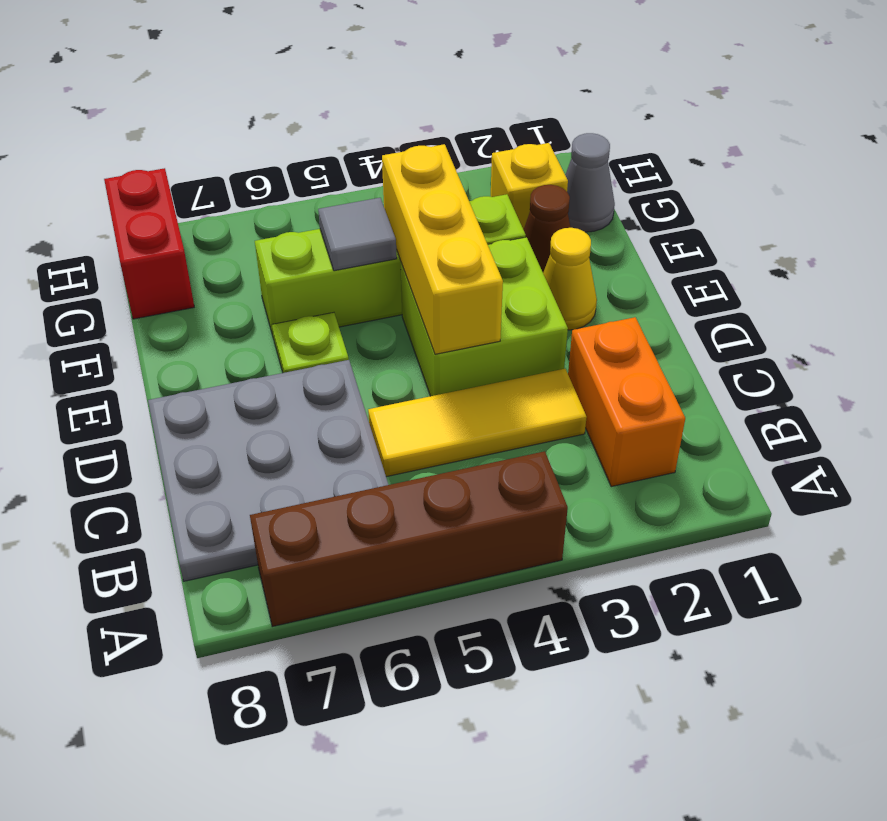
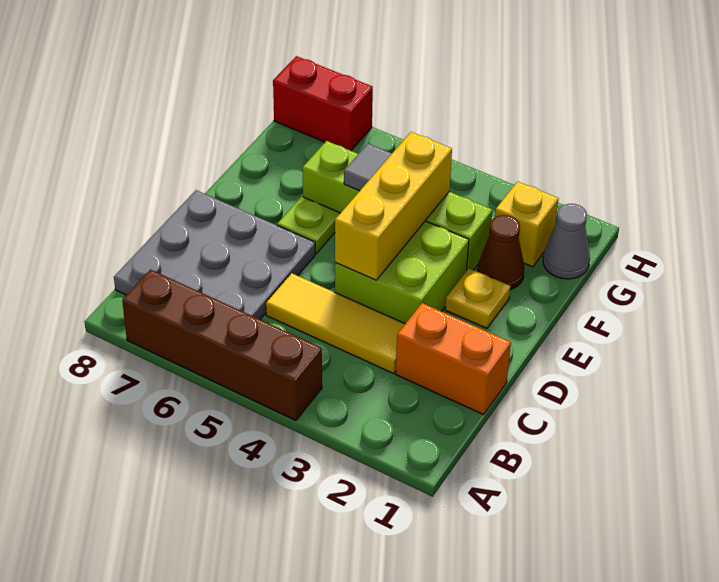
orange brick B2:C2 level 1 -> orange brick C1:C2 level 1
yellow cone E2 level 1 -> yellow plate E2 level 1
red brick G8:H8 level 1 -> red brick H7:H8 level 1

